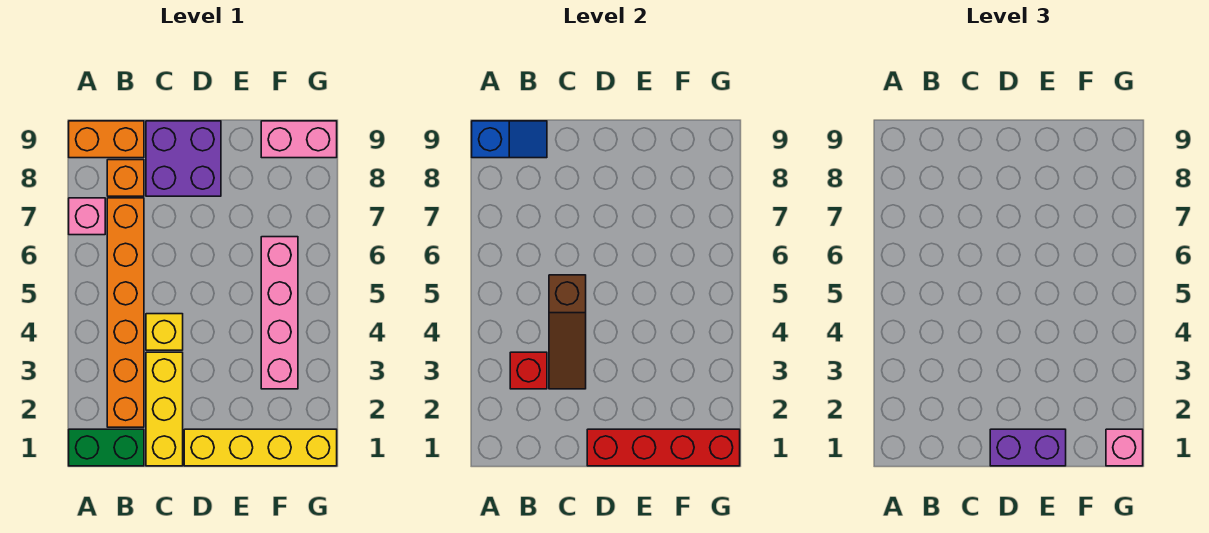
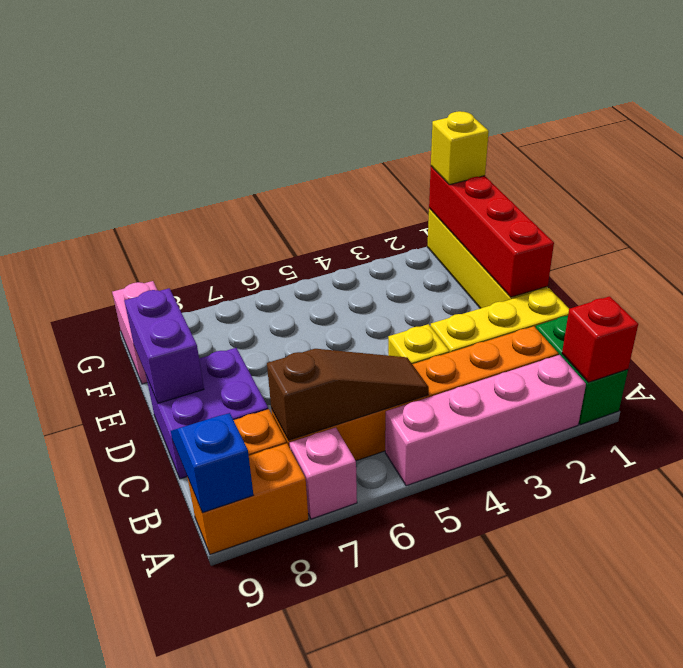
orange brick A9:B9 level 1 -> orange brick A8:A9 level 1
red brick B3 level 2 -> red brick A1 level 2
brown slope C3:C5 level 2 top 5 -> brown slope B5:B7 level 2 top 7
purple brick D1:E1 level 3 -> purple brick D9:E9 level 2
pink brick F3:F6 level 1 -> pink brick A2:A5 level 1
pink brick G1 level 3 -> yellow brick G1 level 3

